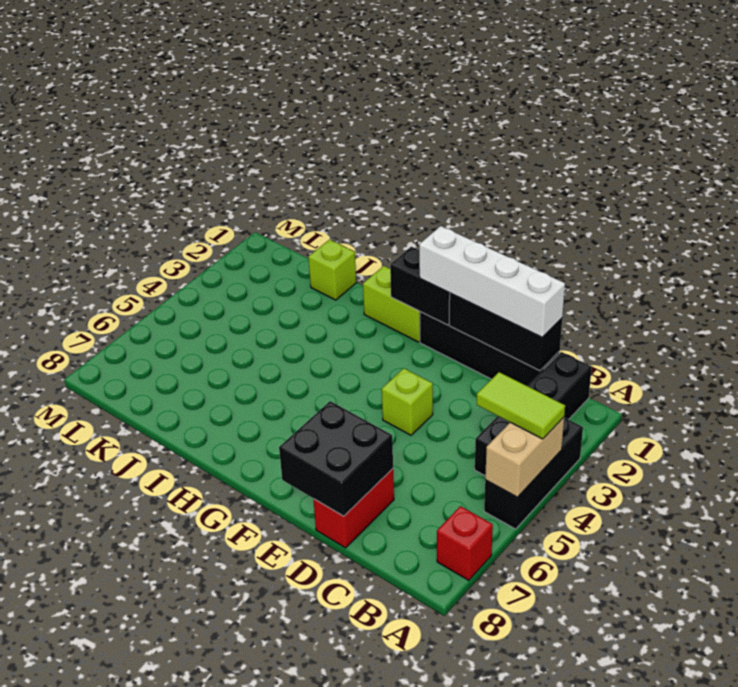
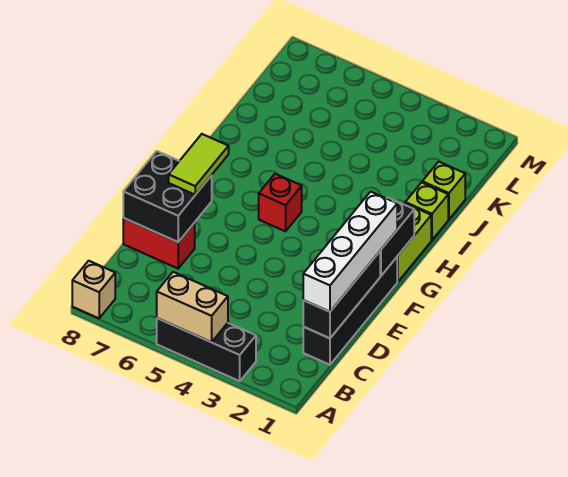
lime tile A4:B4 level 3 -> lime tile E7:F7 level 3
red brick A7 level 1 -> red brick G5 level 1
none -> tan brick A8 level 1
black brick B1:B4 level 1 -> none
lime brick E4 level 1 -> lime brick I1 level 1

